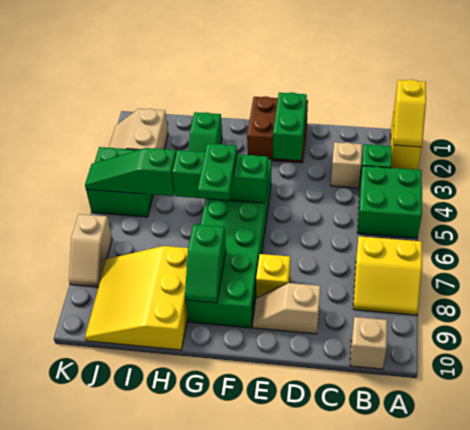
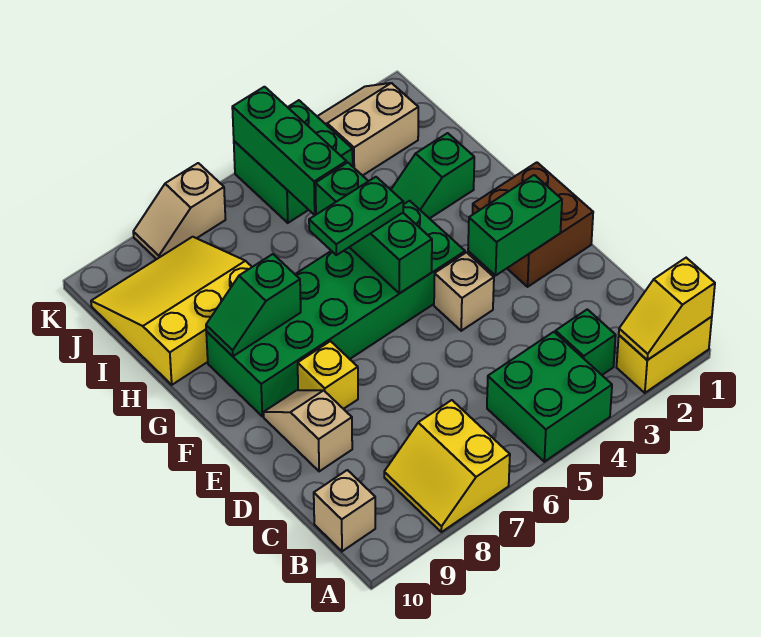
tan brick C3 level 1 -> tan brick E4 level 1
green slope I5:K5 level 2 top I -> green brick I5:K5 level 2

